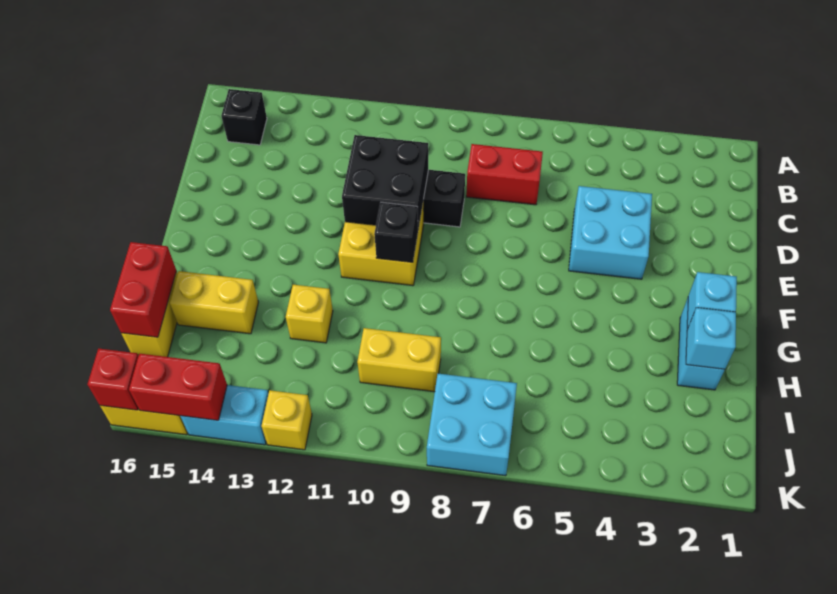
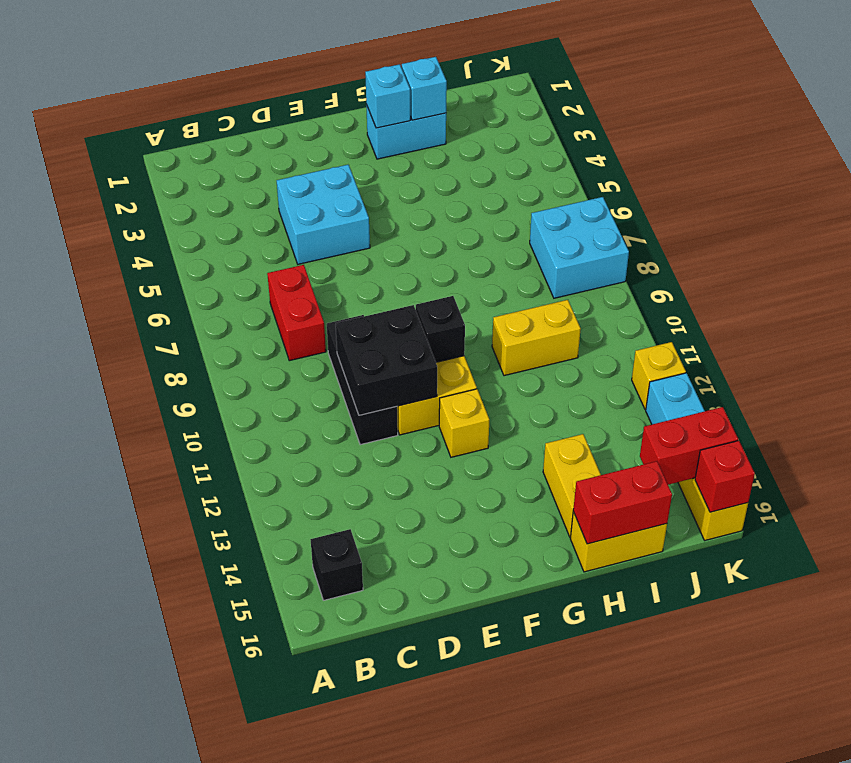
yellow brick H12 level 1 -> yellow brick F12 level 1
yellow brick I9:I10 level 1 -> yellow brick H10:I10 level 1
red brick K14:K15 level 2 -> red brick J15:K15 level 2

